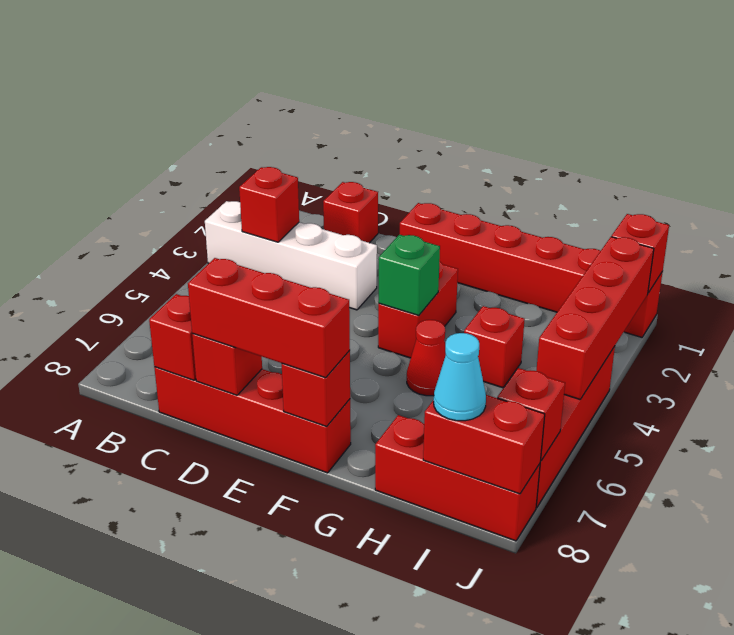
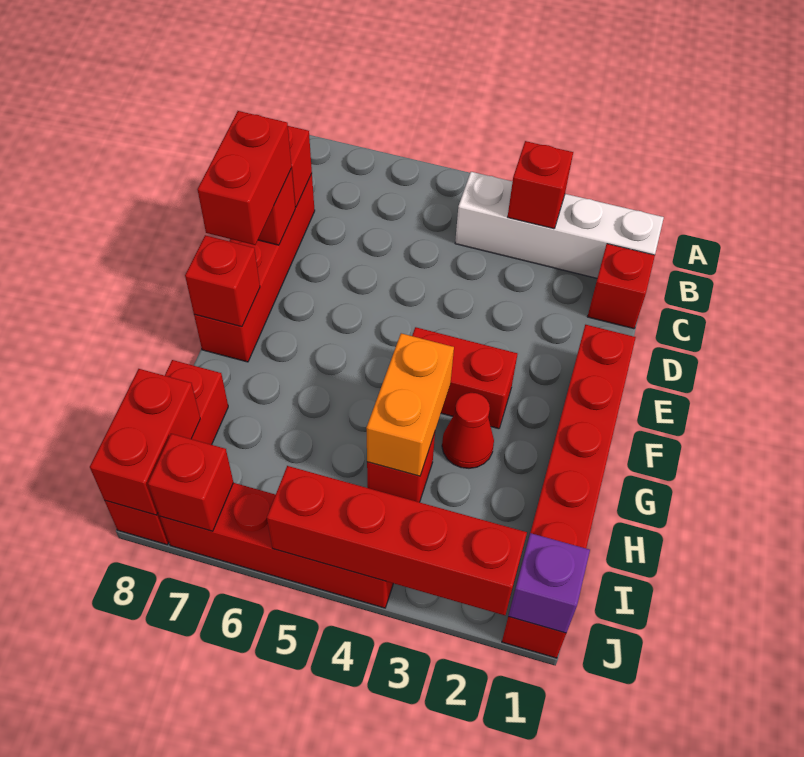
white brick A3:D3 level 1 -> white brick B1:B4 level 1
red brick D8:F8 level 3 -> red brick D8:E8 level 3
green brick F4 level 2 -> none
none -> orange brick G4:H4 level 2
red cone G5 level 1 -> red cone G3 level 1
cyan cone I8 level 3 -> none
red brick J1 level 2 -> purple brick J1 level 2

